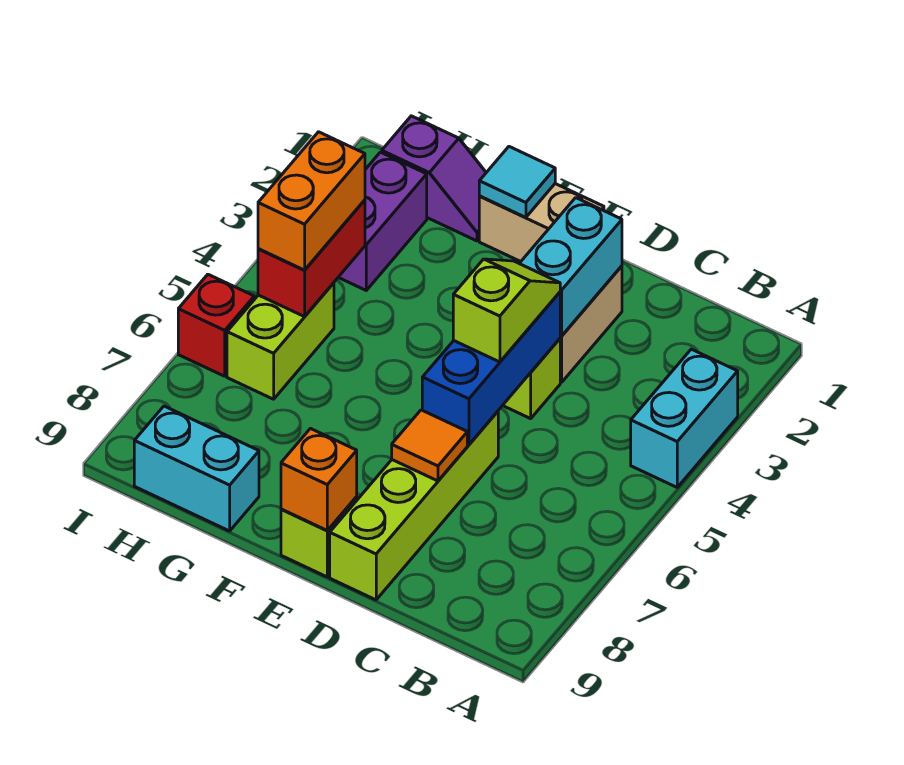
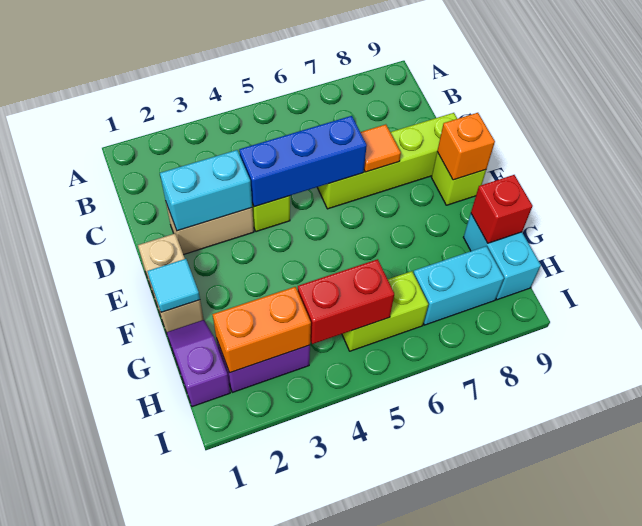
cyan brick A3:A4 level 1 -> cyan brick H7:H8 level 1
lime slope D4:D5 level 3 top 5 -> none
orange brick H4:H5 level 3 -> orange brick H2:H3 level 2
red brick I6 level 1 -> red brick G9 level 2

